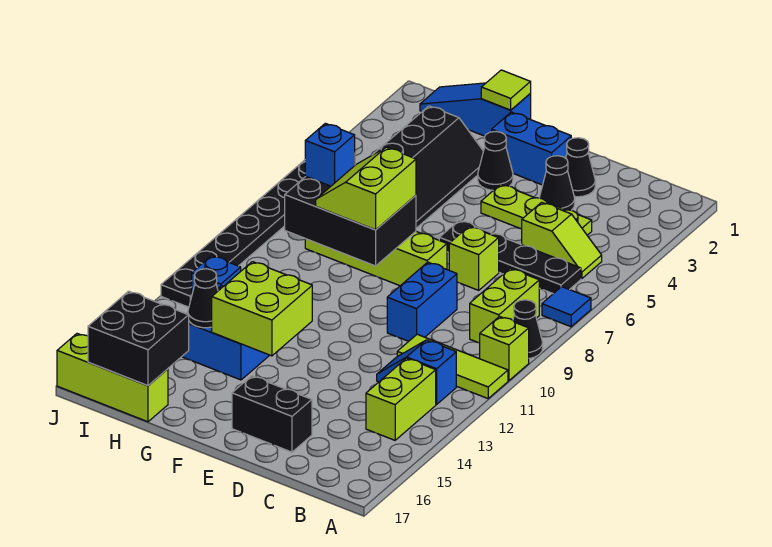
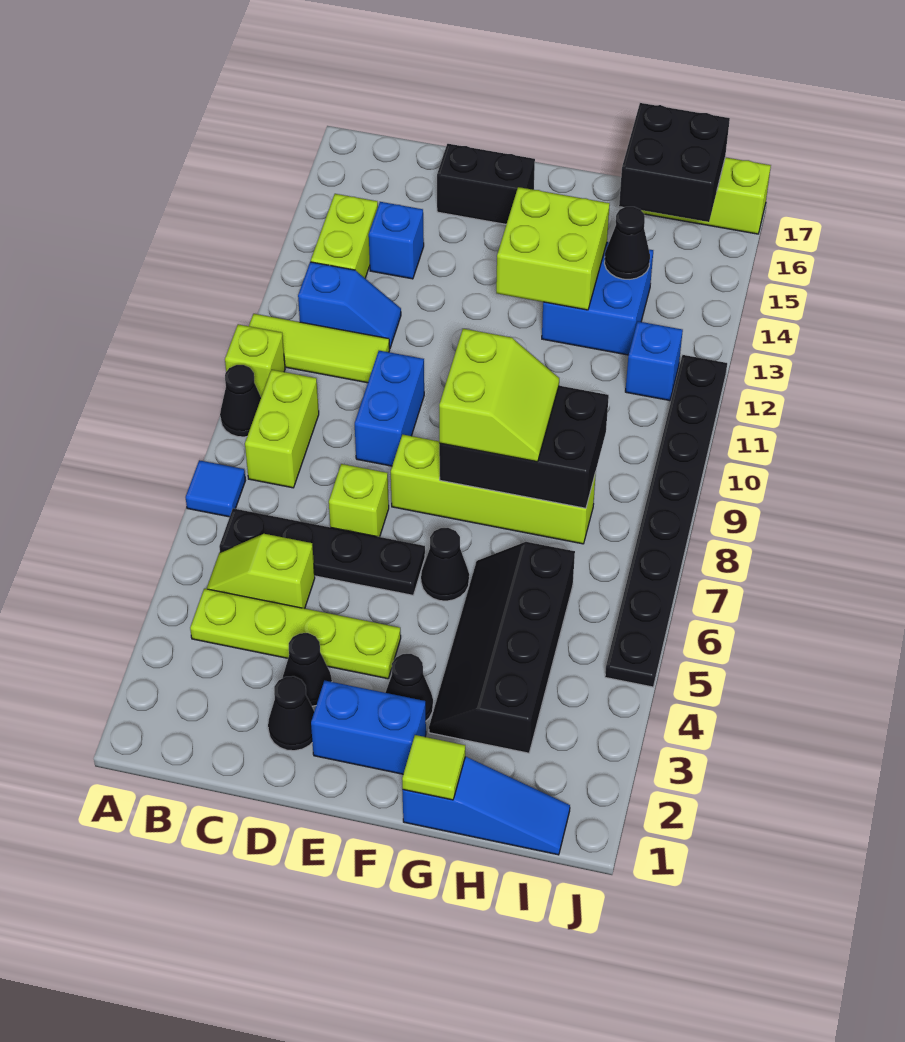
lime plate C4:E4 level 1 -> lime plate B4:E4 level 1
none -> black cone F6 level 1
blue brick H8 level 3 -> blue brick C14 level 1

